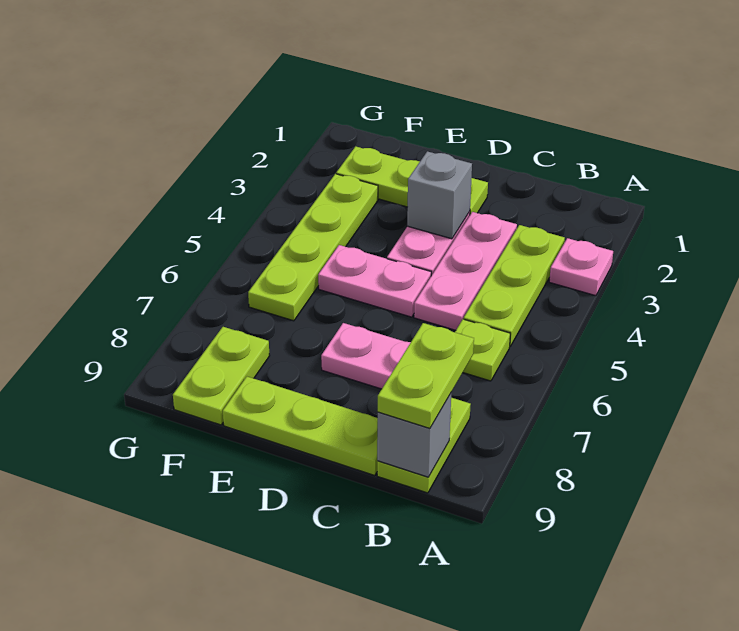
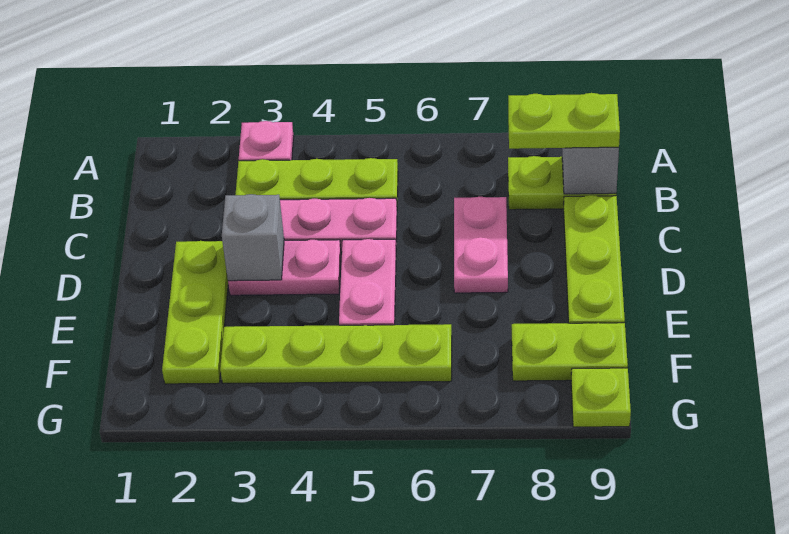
lime plate B6 level 1 -> lime plate G9 level 1

